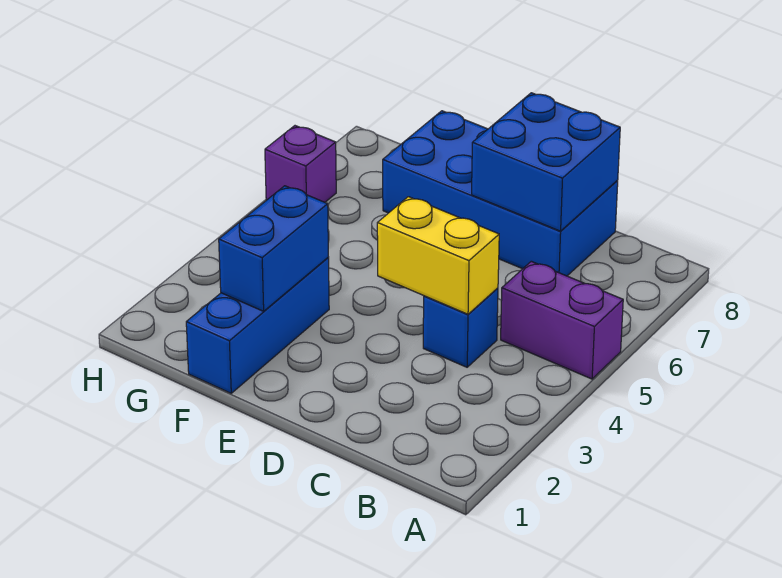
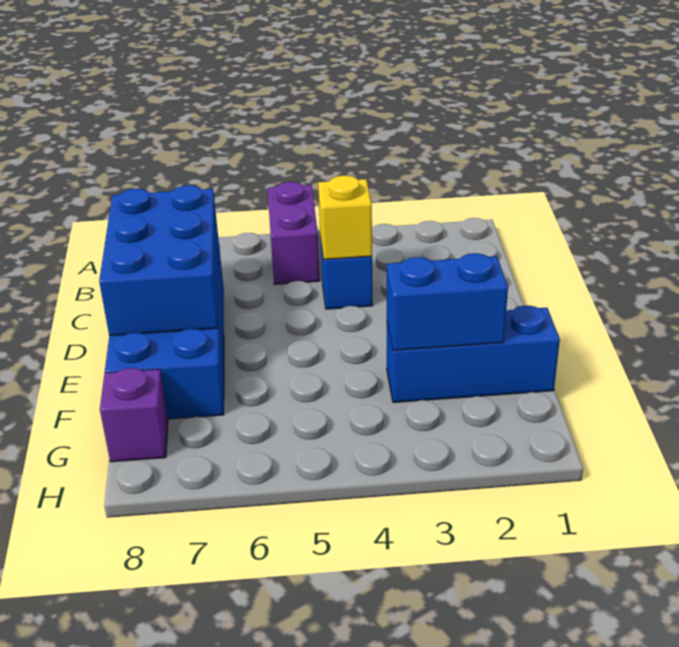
yellow brick C4:D4 level 2 -> yellow brick C4 level 2
blue brick C7:D8 level 2 -> blue brick C7:E8 level 2
purple brick H6 level 1 -> purple brick G8 level 1

